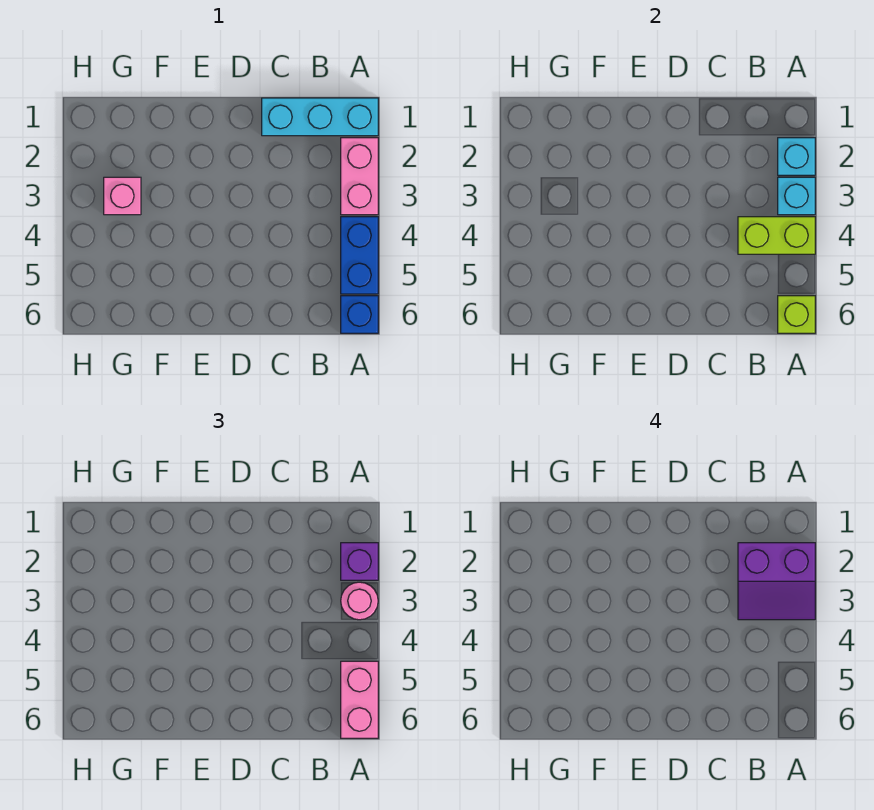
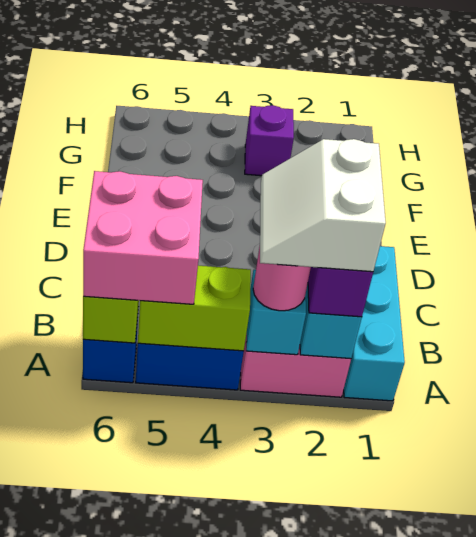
purple slope A2:B3 level 4 top 2 -> white slope A2:B3 level 4 top 2
lime brick A4:B4 level 2 -> lime brick A4:A5 level 2
pink brick A5:A6 level 3 -> pink brick A5:B6 level 3
pink brick G3 level 1 -> purple brick G3 level 1

